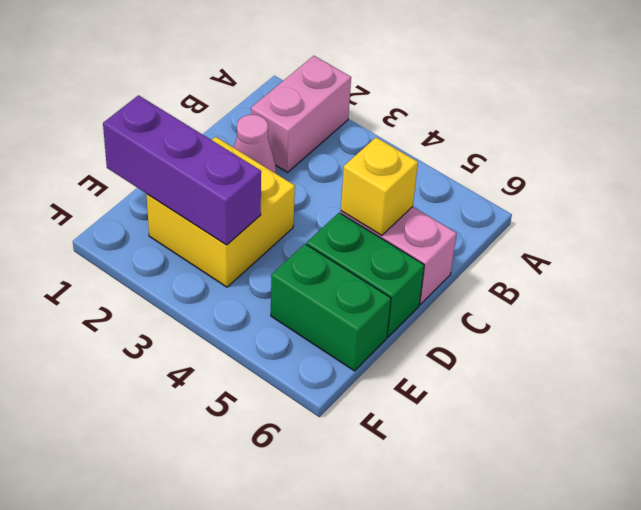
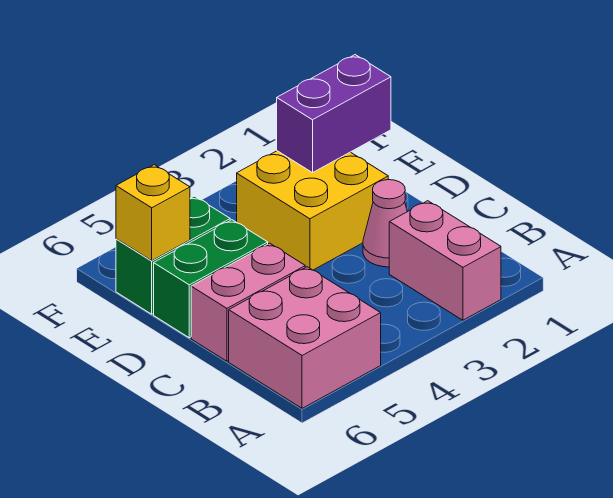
none -> pink brick A5:B6 level 1
yellow brick C5 level 2 -> yellow brick E6 level 2
purple brick E1:E3 level 2 -> purple brick E1:E2 level 2

